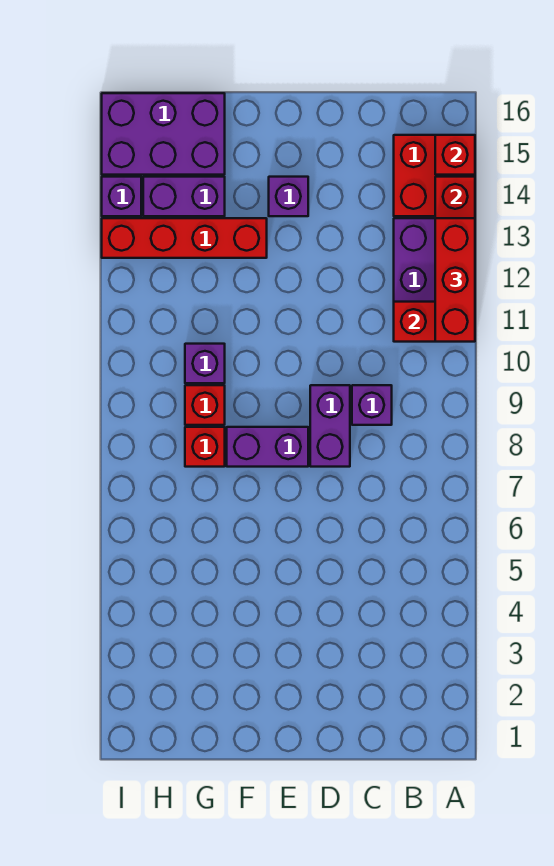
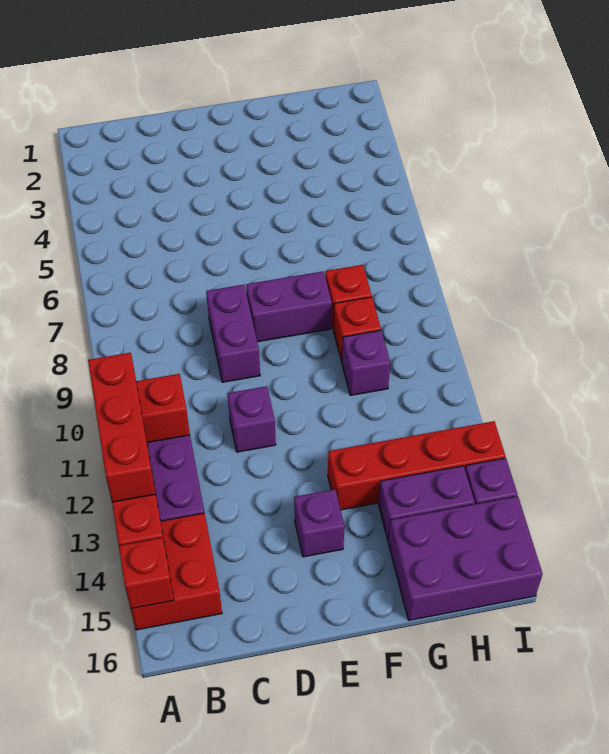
purple brick C9 level 1 -> purple brick D11 level 1

